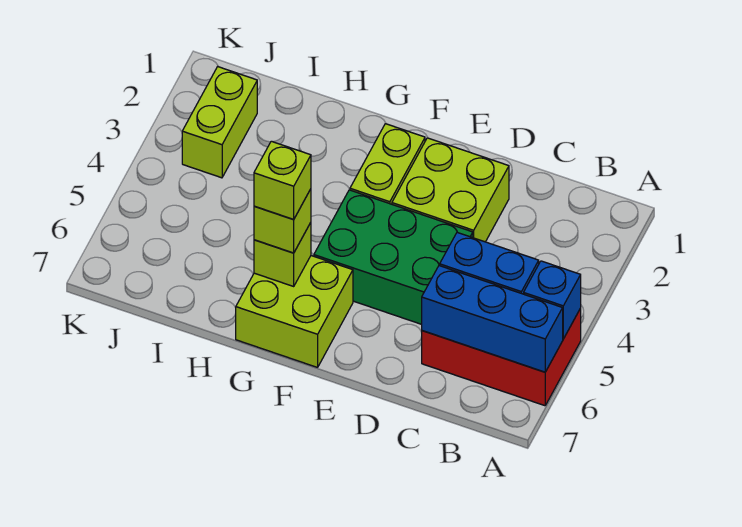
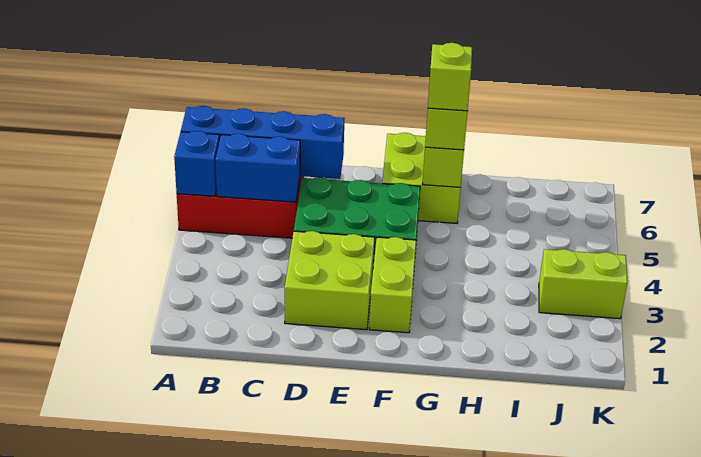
blue brick A6:C6 level 2 -> blue brick A6:D6 level 2
lime brick J2:J3 level 1 -> lime brick J3:K3 level 1

